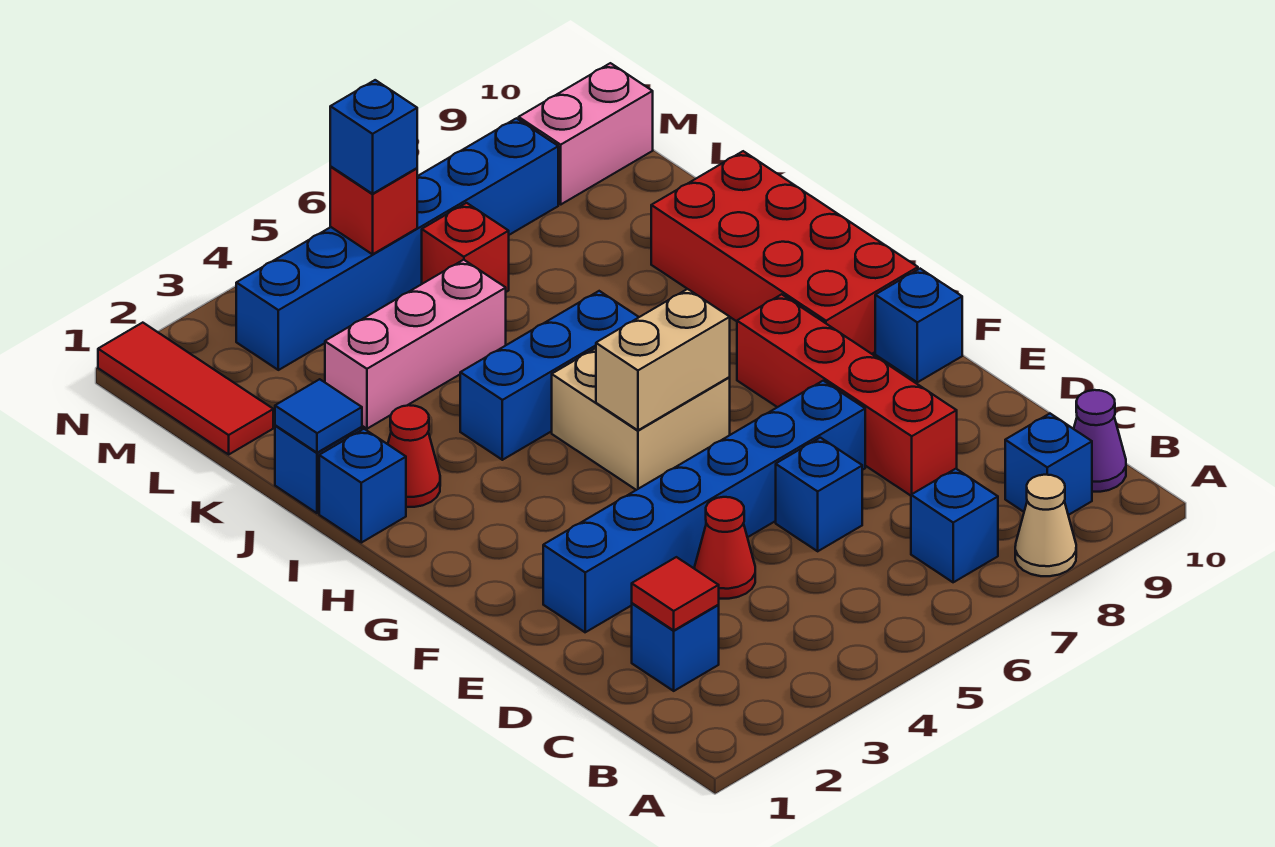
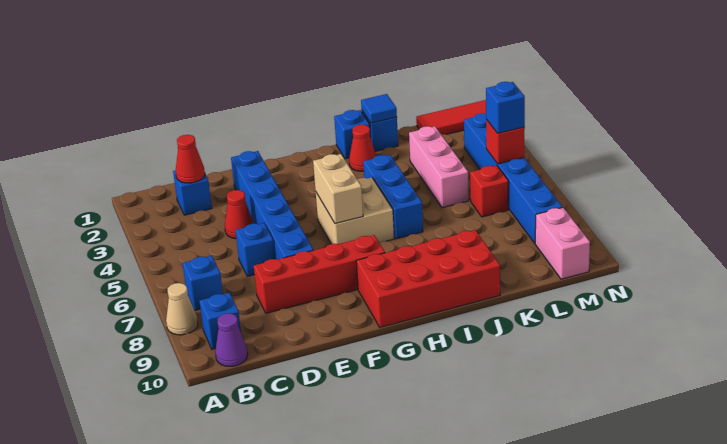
red tile C2 level 2 -> red cone C2 level 2
blue brick F10 level 1 -> none

